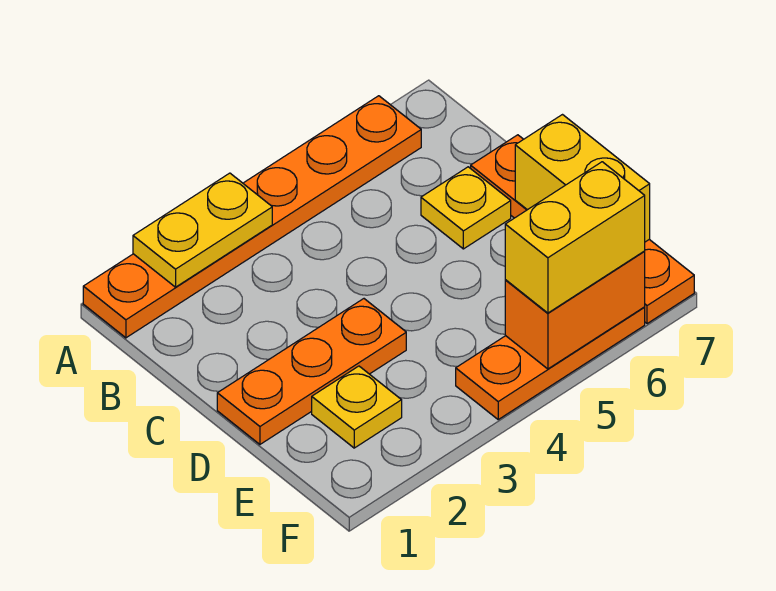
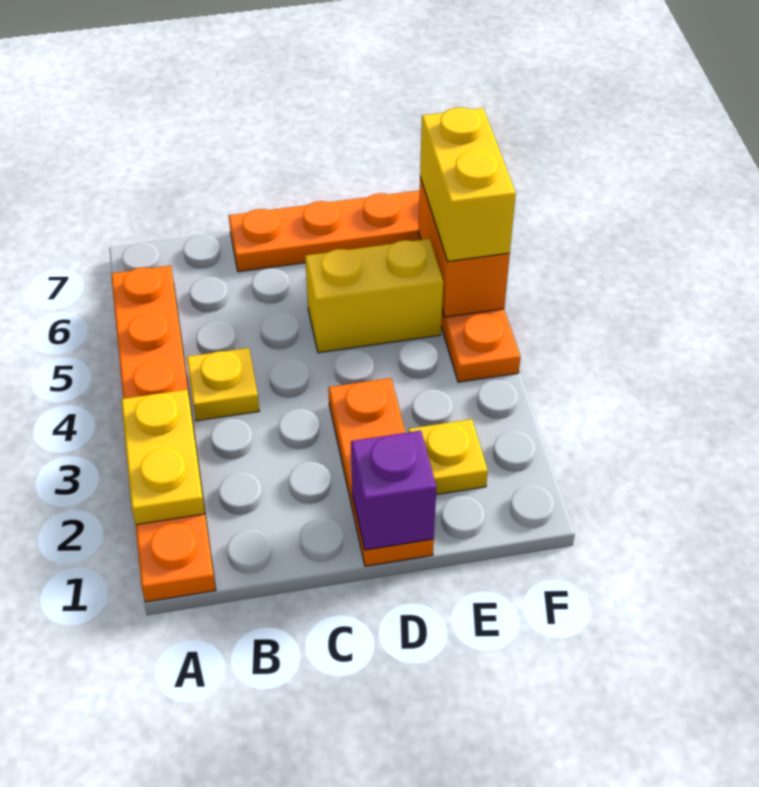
yellow plate C6 level 1 -> yellow plate B4 level 1
none -> purple brick D1 level 2
yellow brick D7:E7 level 2 -> yellow brick D5:E5 level 1

